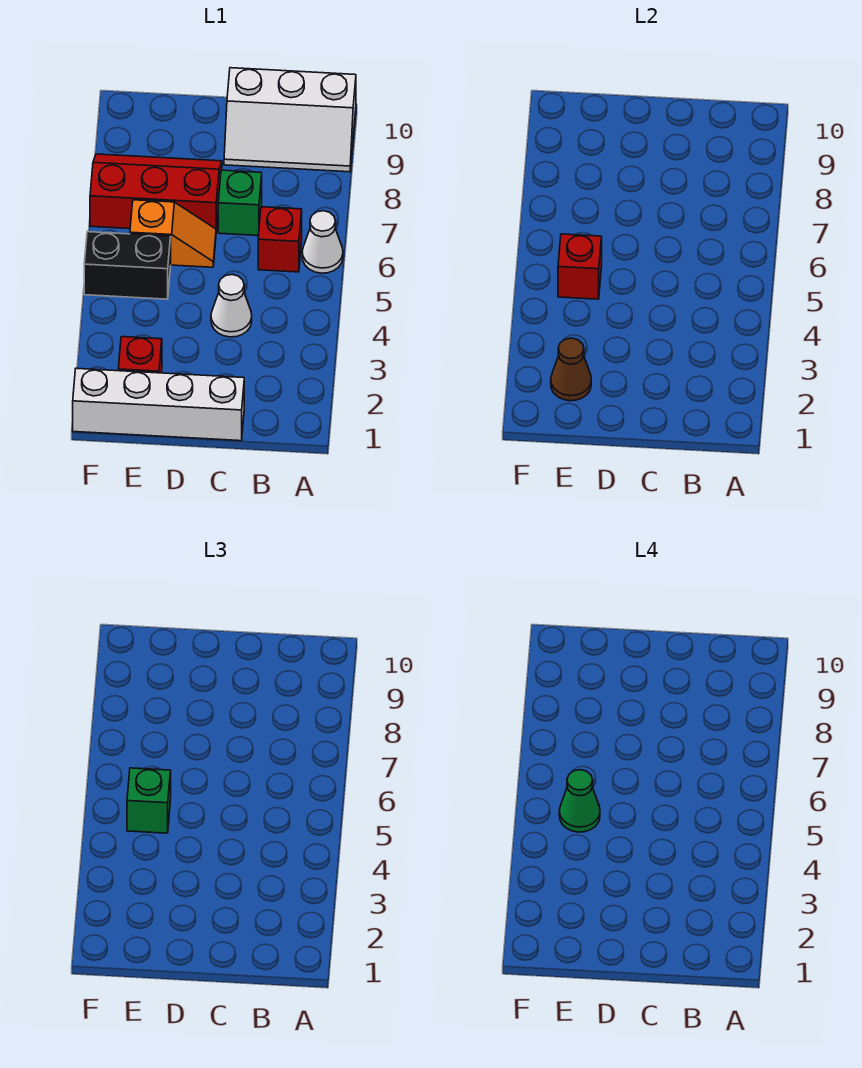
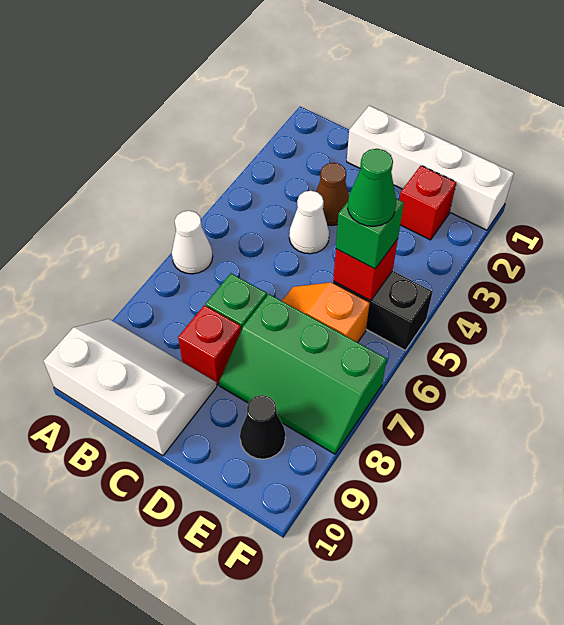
red brick B6 level 1 -> red brick C8 level 1
red slope D7:F8 level 1 top 7 -> green slope D7:F8 level 1 top 7
brown cone E2 level 2 -> brown cone C3 level 1
none -> black cone E9 level 1

